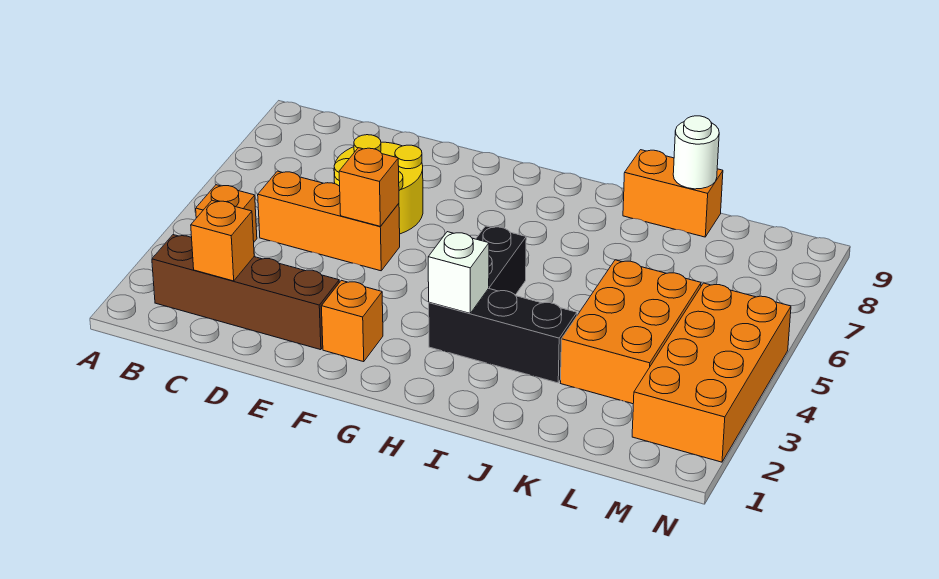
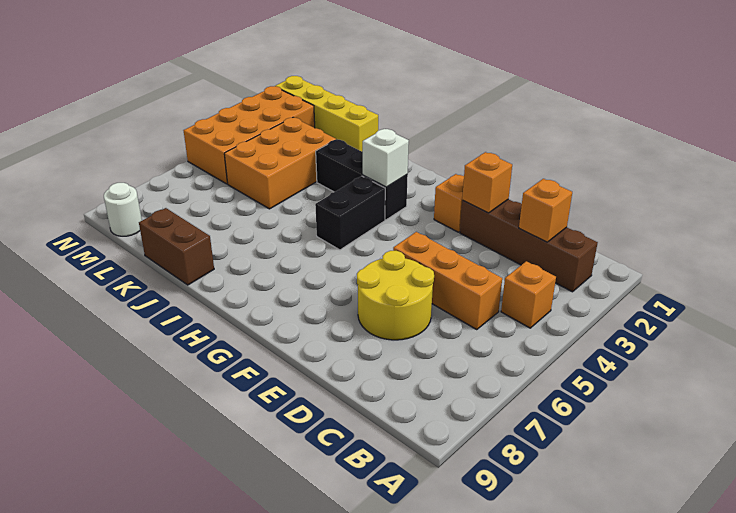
orange brick E5 level 2 -> orange brick E2 level 2
orange brick J9:K9 level 1 -> brown brick J9:K9 level 1
none -> yellow brick K1:N1 level 1
white round brick K9 level 2 -> white round brick M9 level 1

